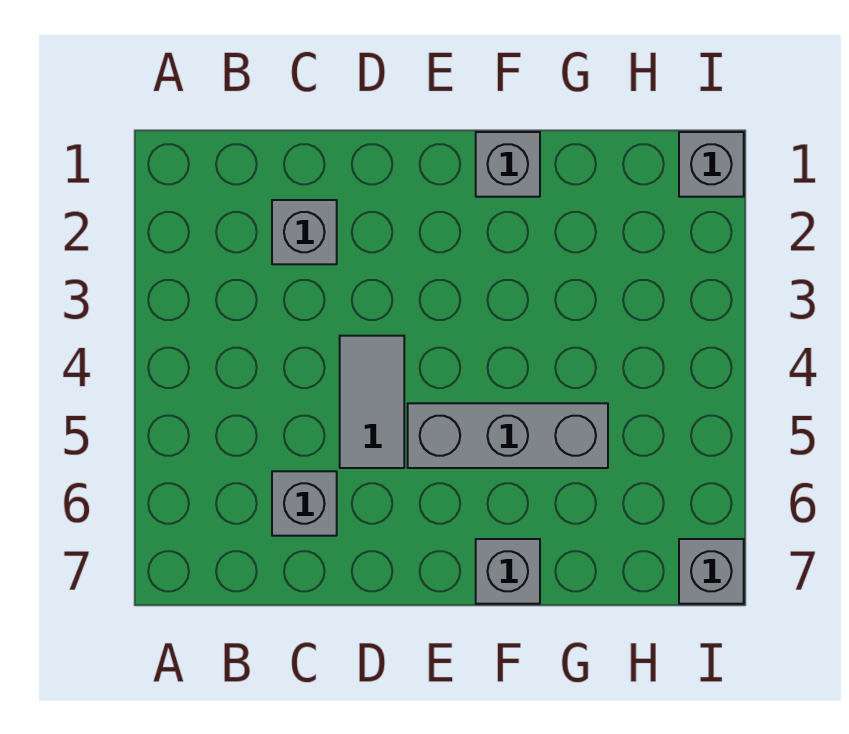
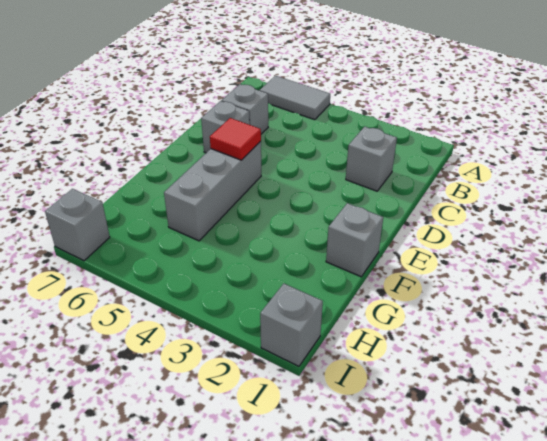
grey tile D4:D5 level 1 -> grey tile A5:A6 level 1
none -> red tile E5 level 2
grey brick F7 level 1 -> grey brick D6 level 1

